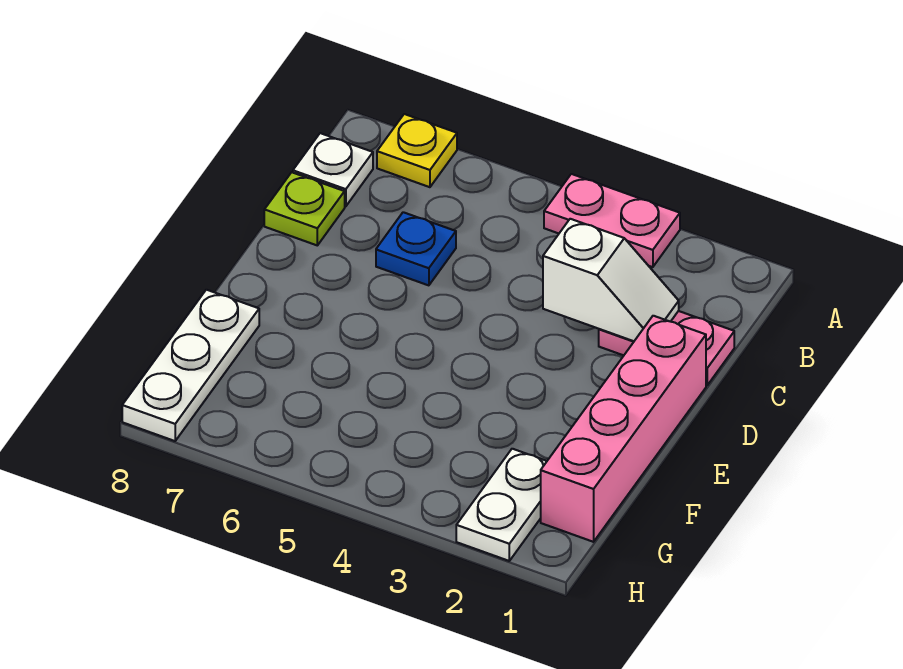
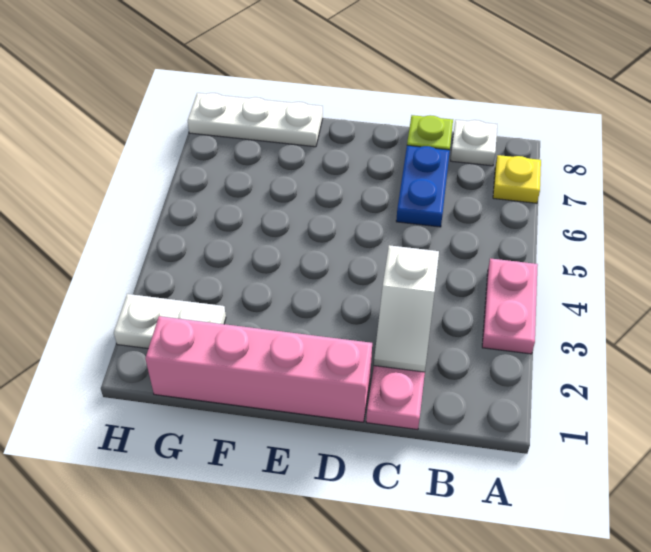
blue plate C6 level 1 -> blue plate C6:C7 level 1

